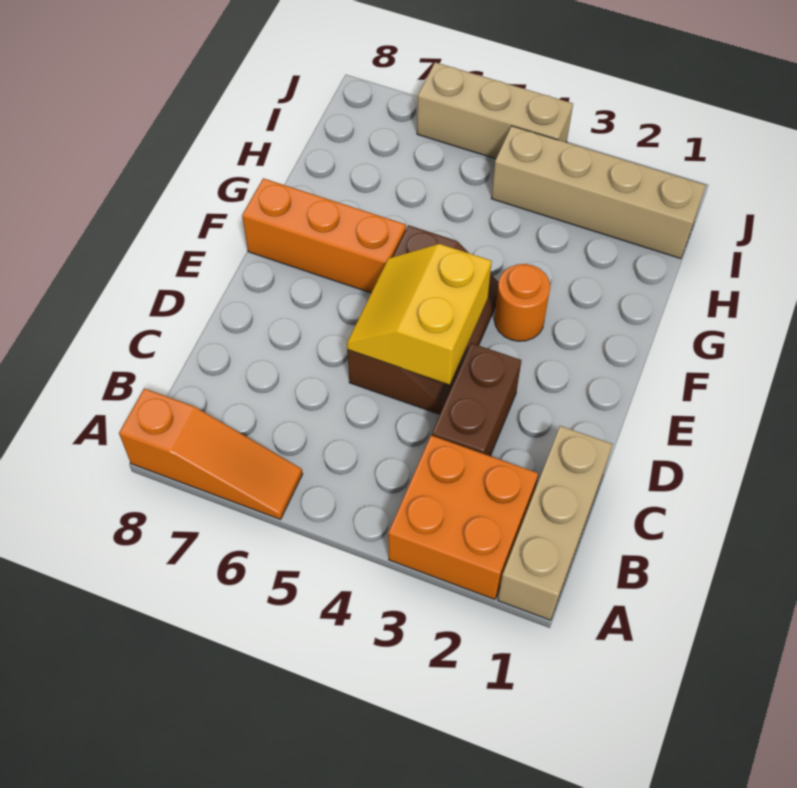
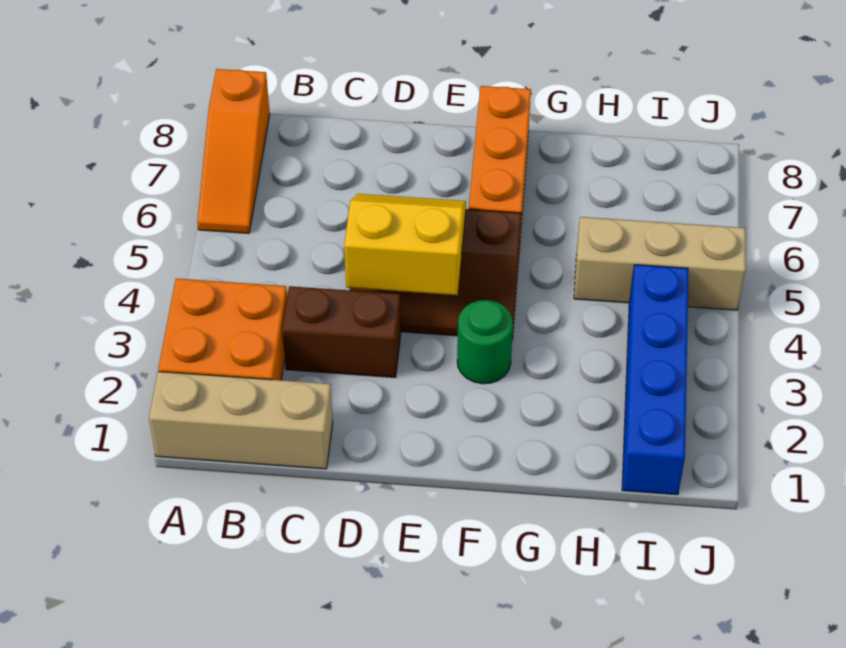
orange round brick F3 level 1 -> green round brick F3 level 1
tan brick I1:I4 level 1 -> blue brick I1:I4 level 1
tan brick J4:J6 level 1 -> tan brick H5:J5 level 1

